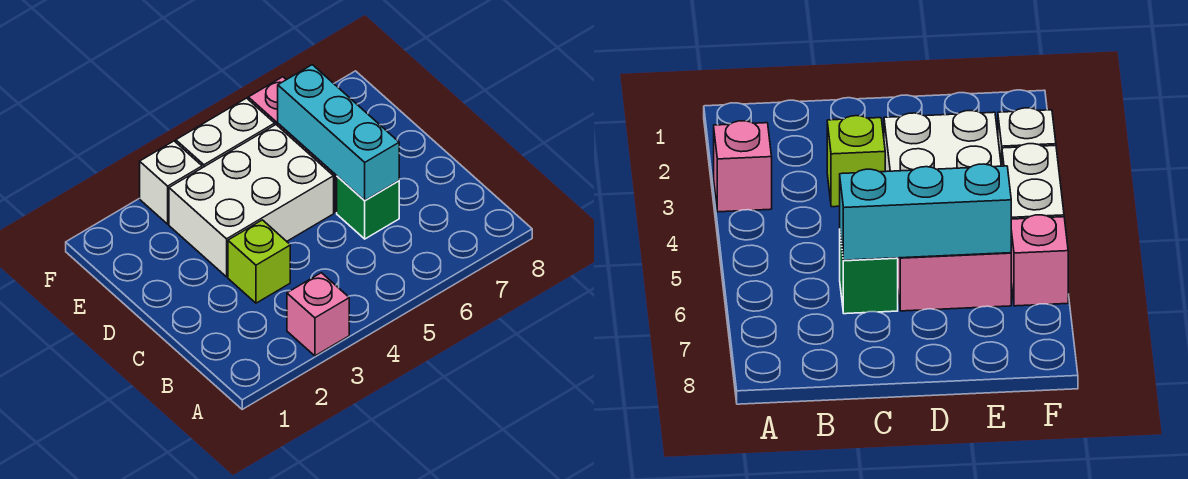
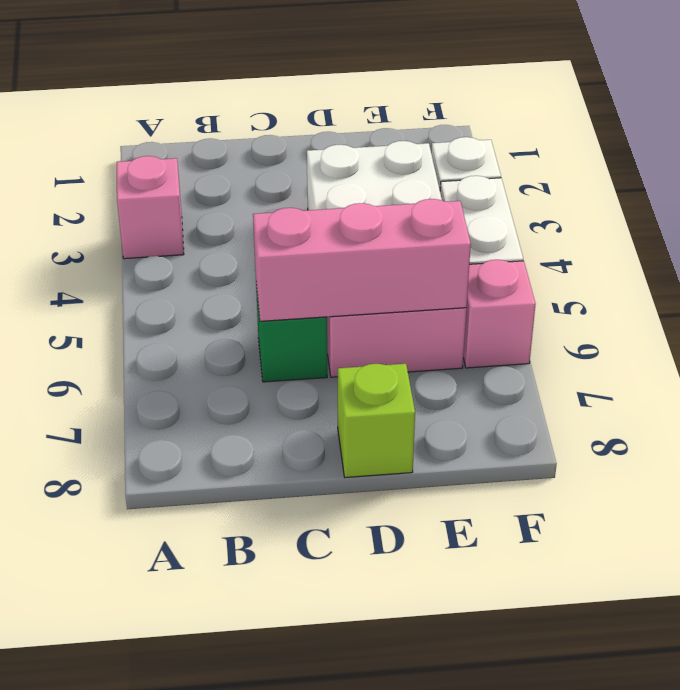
lime brick C3 level 1 -> lime brick D8 level 1
cyan brick C6:E6 level 2 -> pink brick C6:E6 level 2

